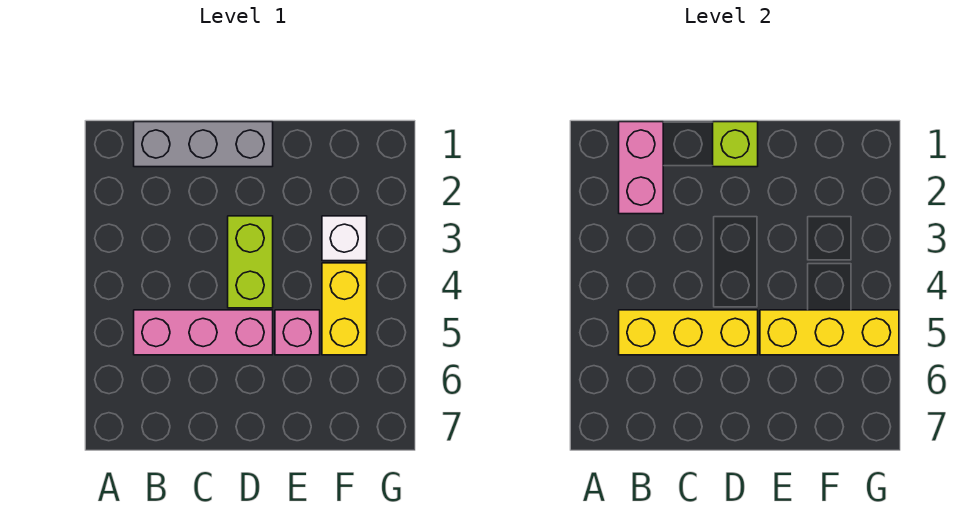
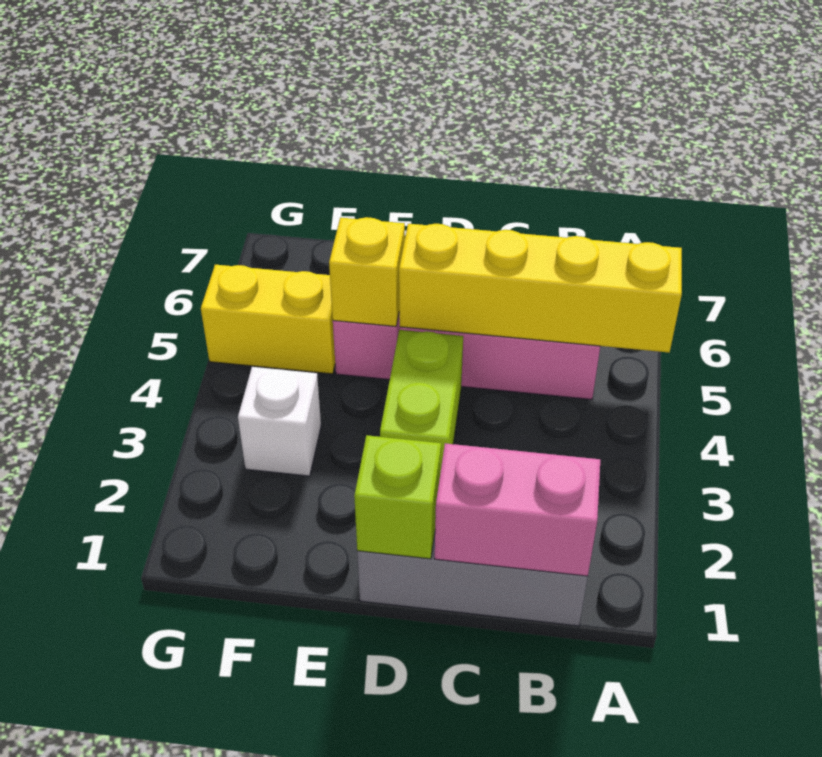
pink brick B1:B2 level 2 -> pink brick B1:C1 level 2
yellow brick B5:D5 level 2 -> yellow brick A5:D5 level 2
yellow brick E5:G5 level 2 -> yellow brick E5 level 2
yellow brick F4:F5 level 1 -> yellow brick F5:G5 level 1

